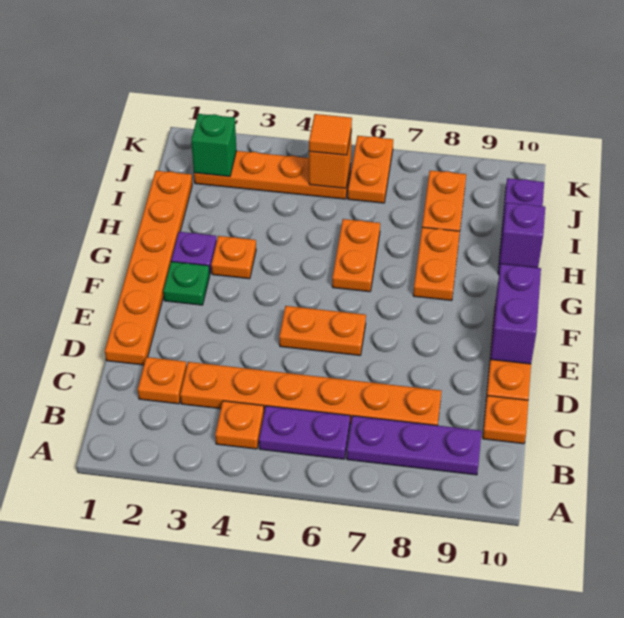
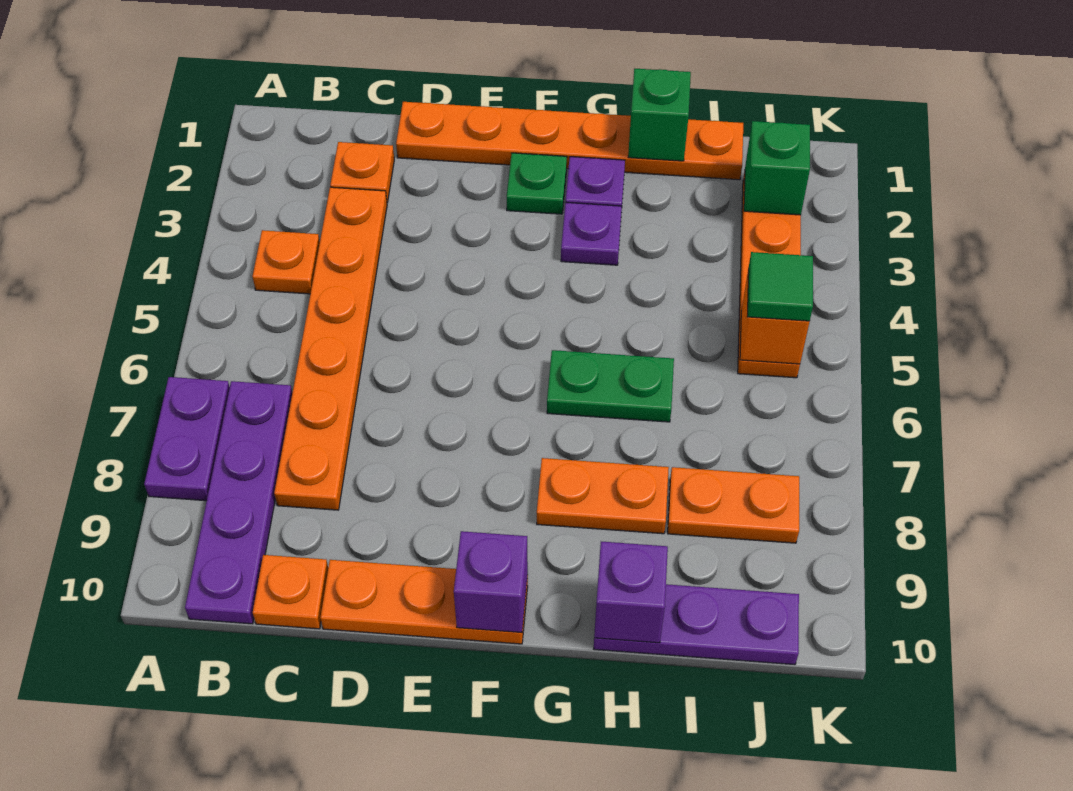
purple plate B5:B6 level 1 -> purple plate A7:A8 level 1
purple plate B7:B9 level 1 -> purple plate B7:B10 level 1
orange plate E5:E6 level 1 -> none
purple brick E10:F10 level 2 -> purple brick F10 level 2
orange plate G3 level 1 -> purple plate G3 level 1
orange plate G6:H6 level 1 -> green plate G6:H6 level 1
none -> green brick H1 level 2
orange tile J5 level 3 -> green tile J5 level 3
orange plate J6:K6 level 1 -> none

